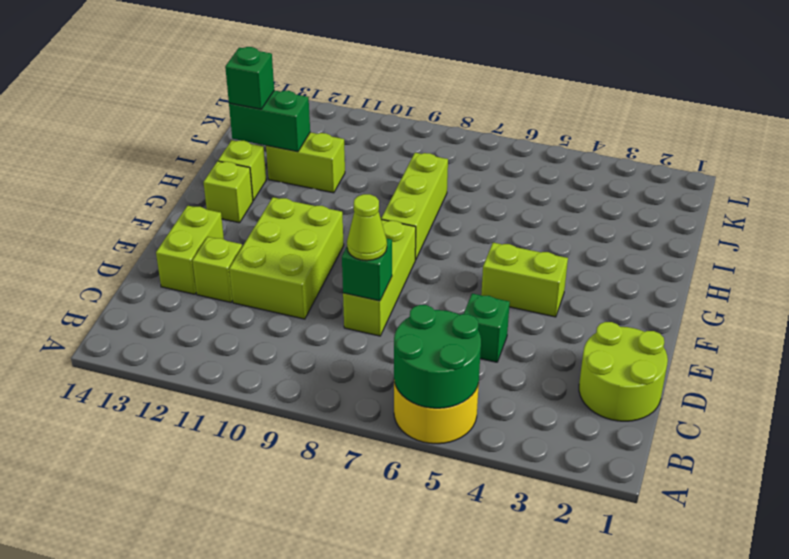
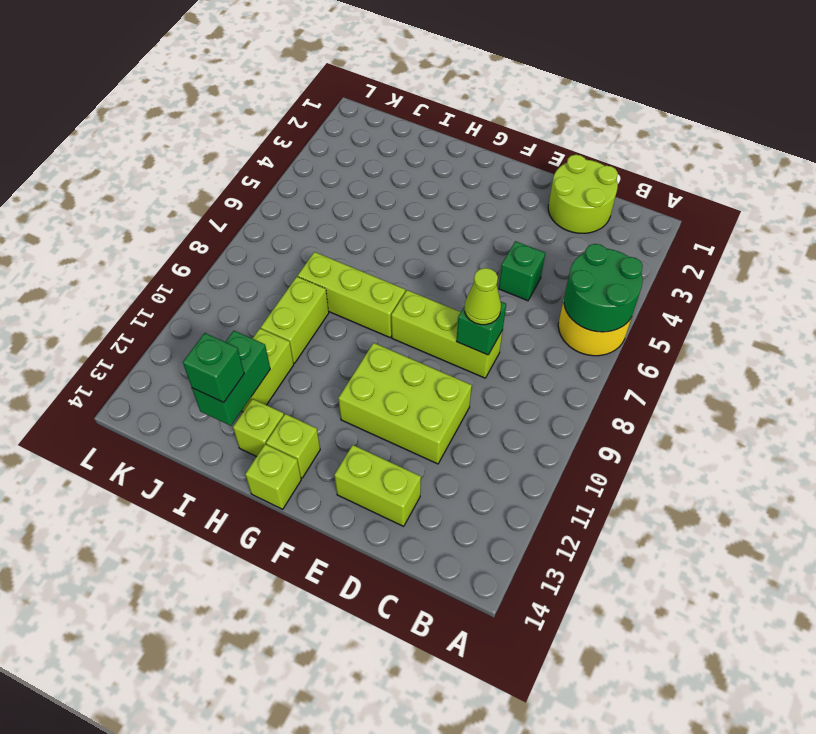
lime brick D12 level 1 -> lime brick G14 level 1
lime brick F4:F5 level 1 -> lime brick I9:I10 level 1

